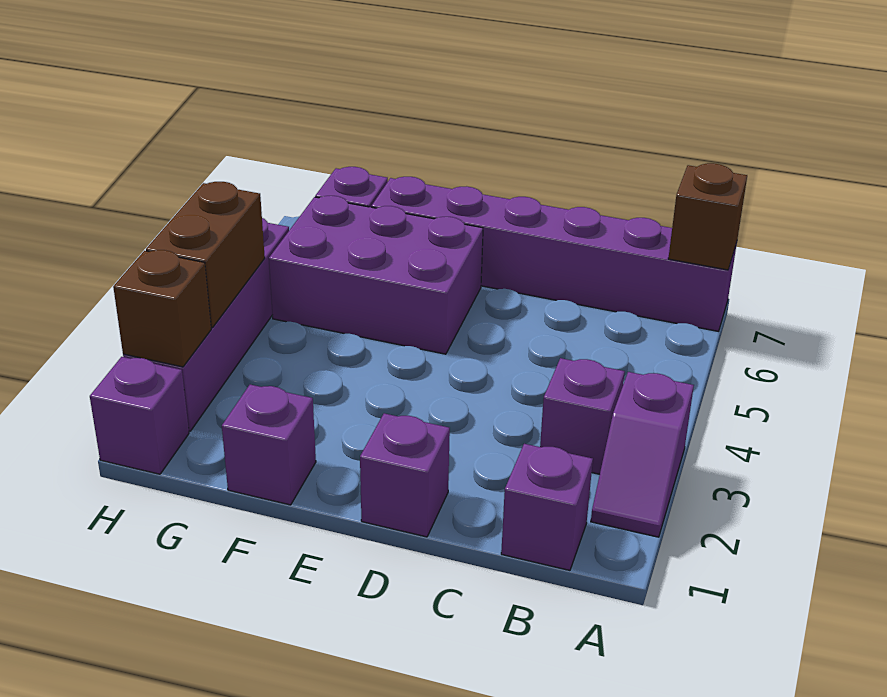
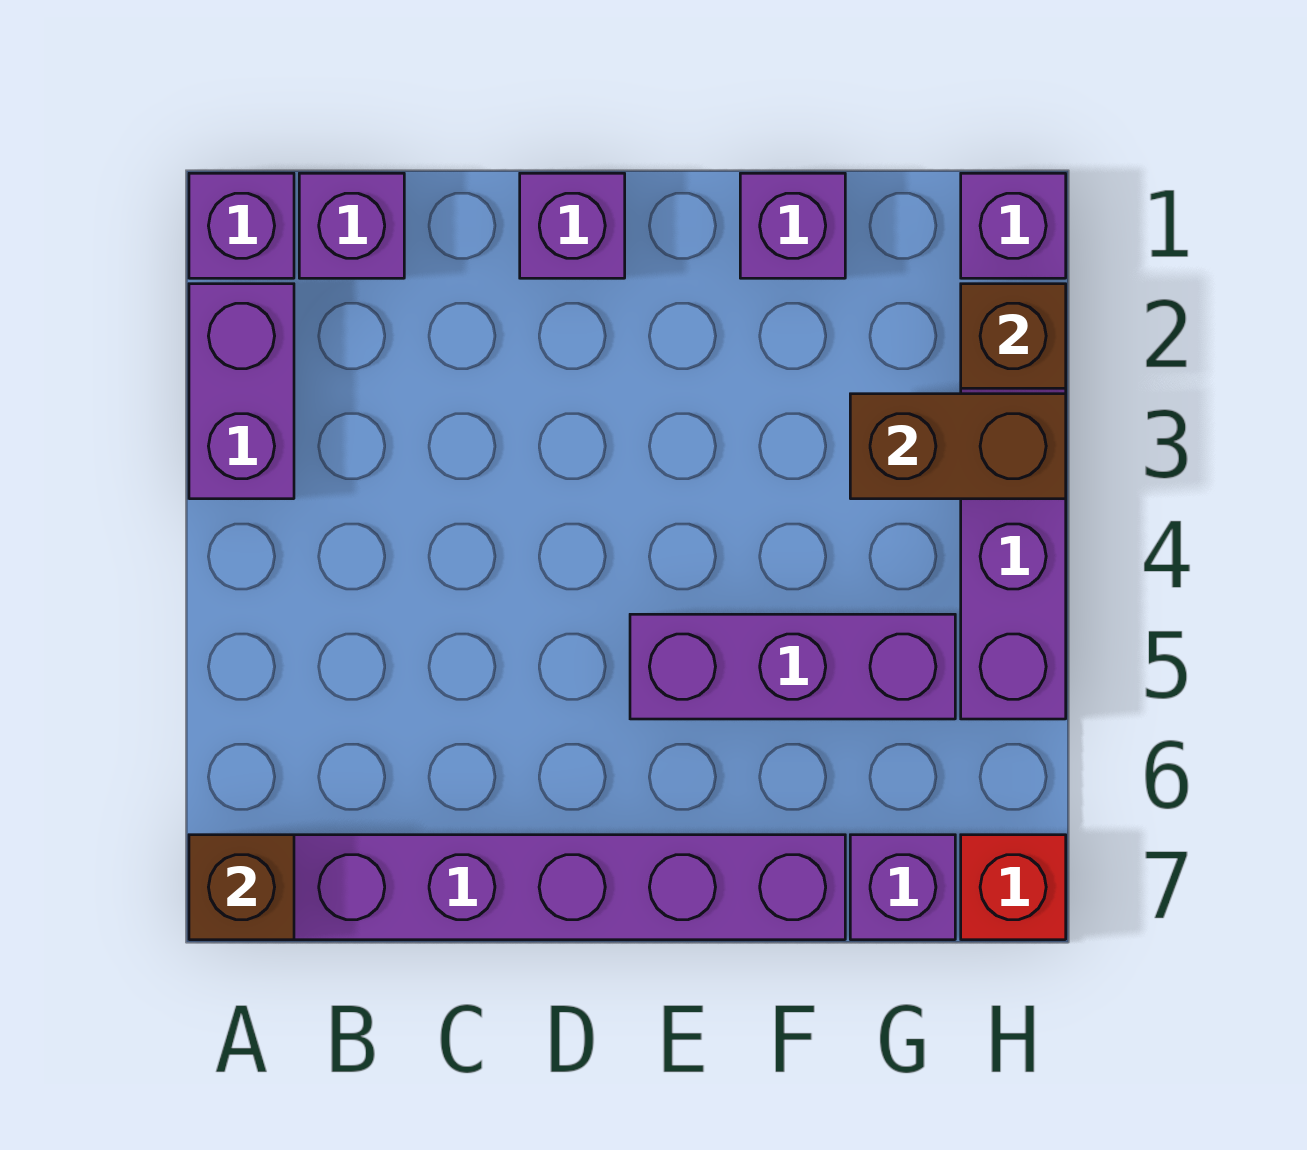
purple slope A2:A3 level 1 top 3 -> purple brick A2:A3 level 1
purple brick B3 level 1 -> purple brick A1 level 1
purple brick E5:G6 level 1 -> purple brick E5:G5 level 1
brown brick H3:H4 level 2 -> brown brick G3:H3 level 2
none -> red brick H7 level 1

